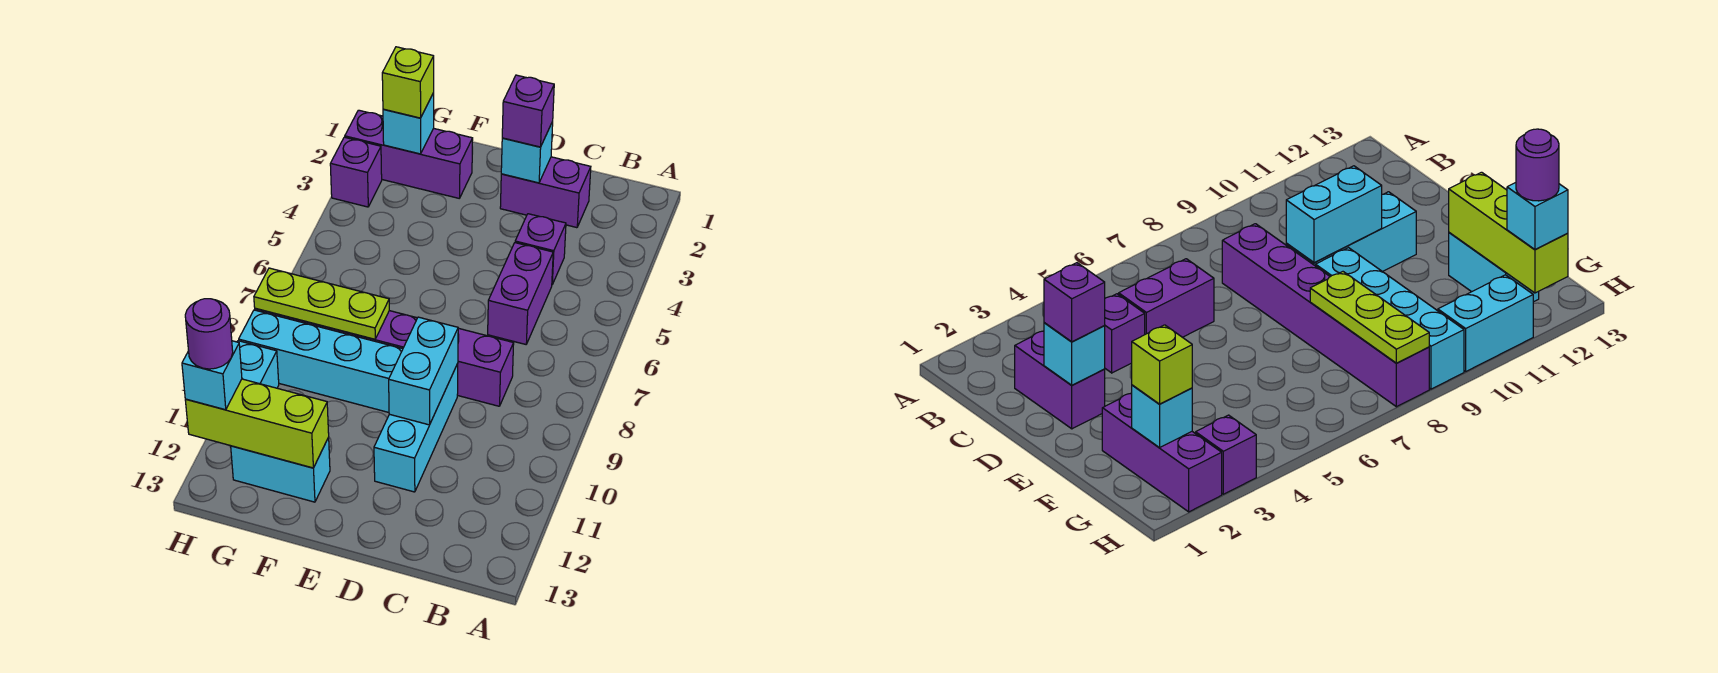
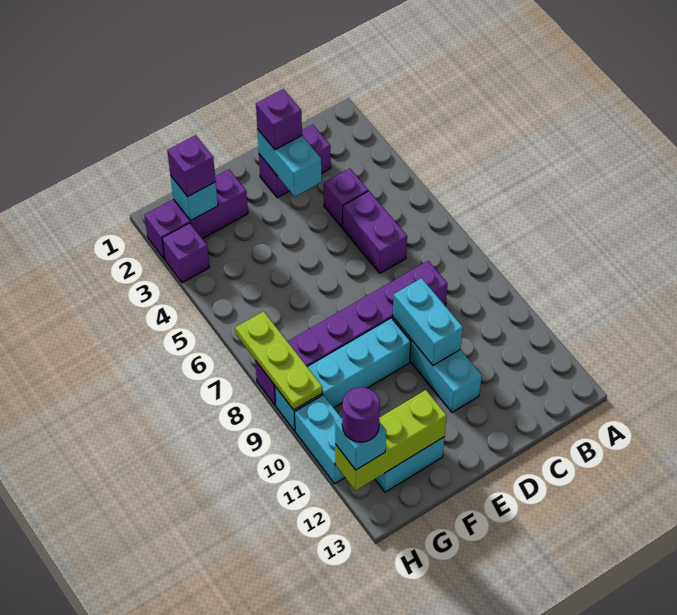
cyan brick D2 level 2 -> cyan brick D2:D3 level 2
lime plate F8:H8 level 2 -> lime plate H7:H9 level 2
lime brick G2 level 3 -> purple brick G2 level 3

